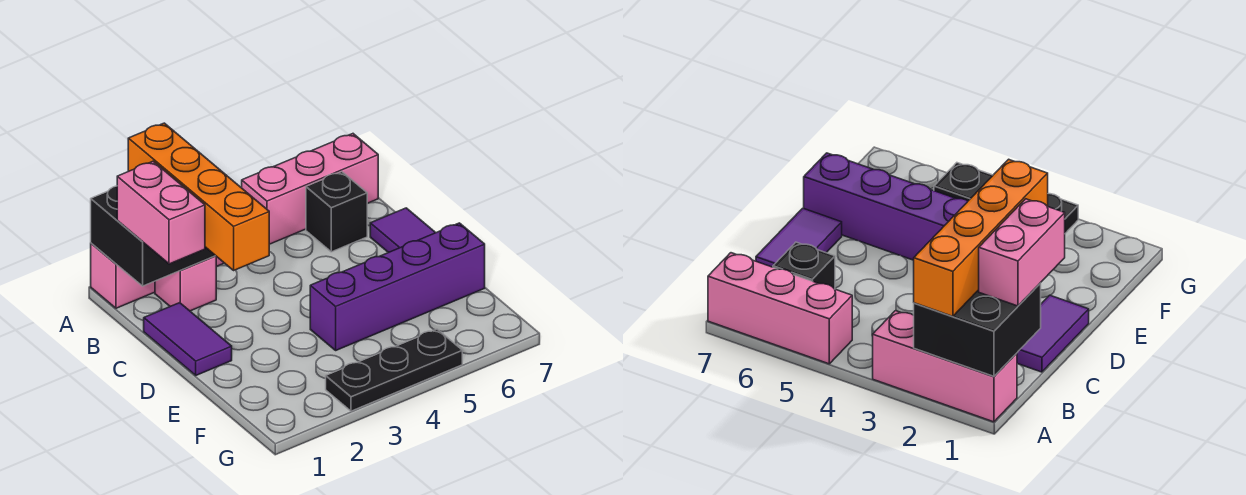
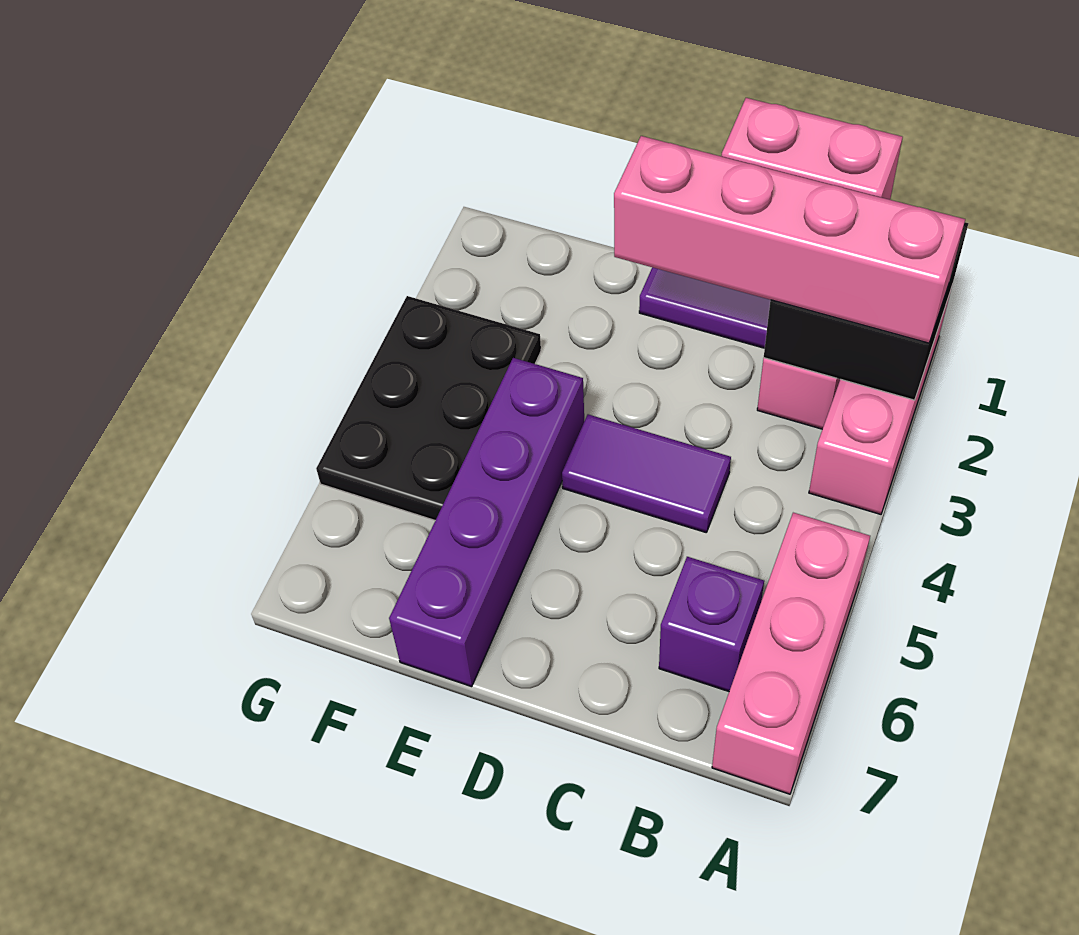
orange brick A2:D2 level 3 -> pink brick A2:D2 level 3
black brick B6 level 1 -> purple brick B6 level 1
purple tile C7:D7 level 1 -> purple tile C4:D4 level 1
black plate G3:G5 level 1 -> black plate F3:G5 level 1

